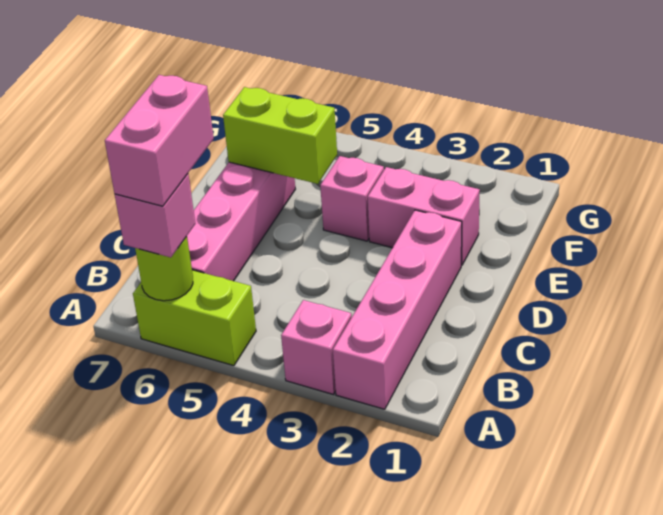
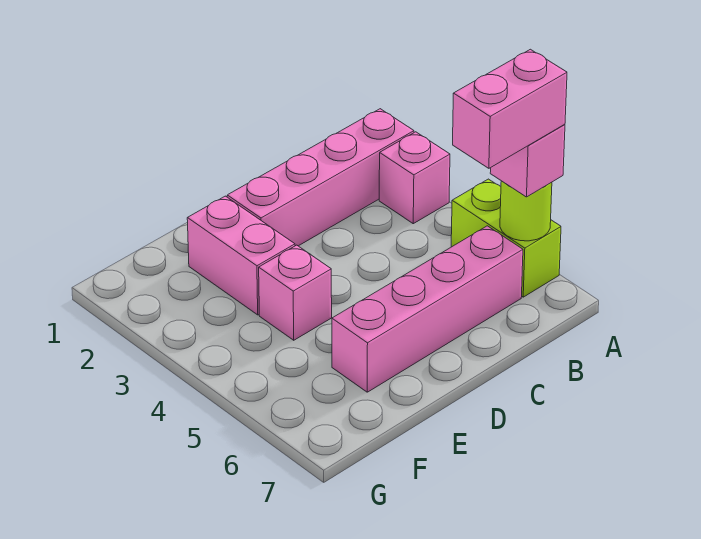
lime brick E5:E6 level 2 -> none

